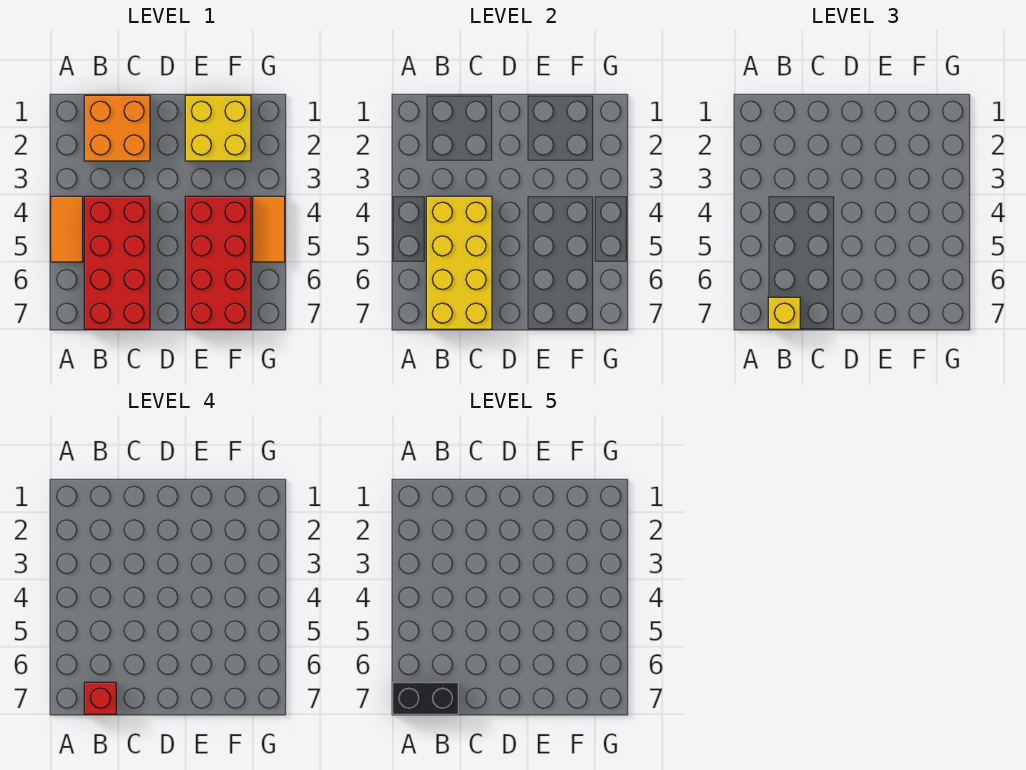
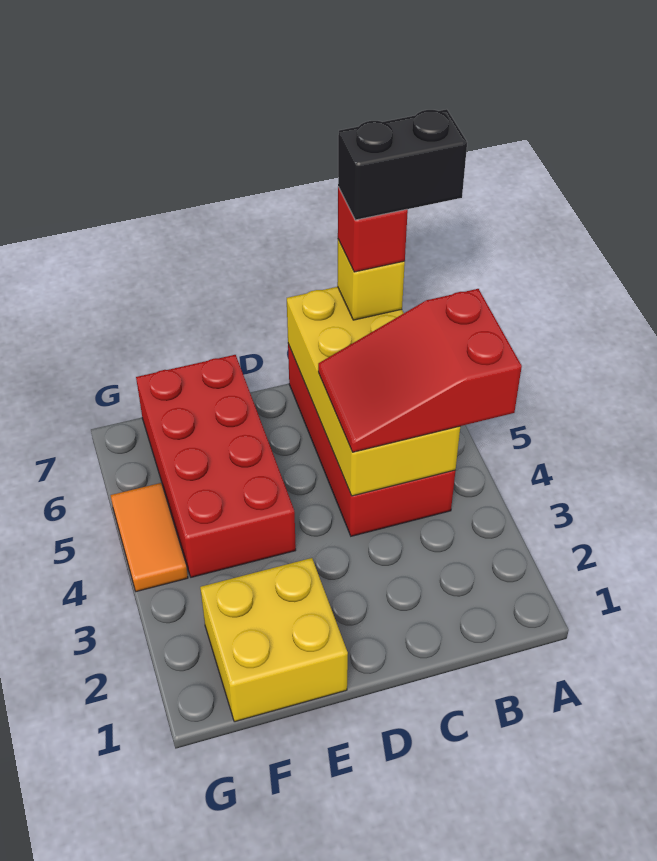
orange tile A4:A5 level 1 -> none
none -> red slope A4:C5 level 3 top A
orange brick B1:C2 level 1 -> none

